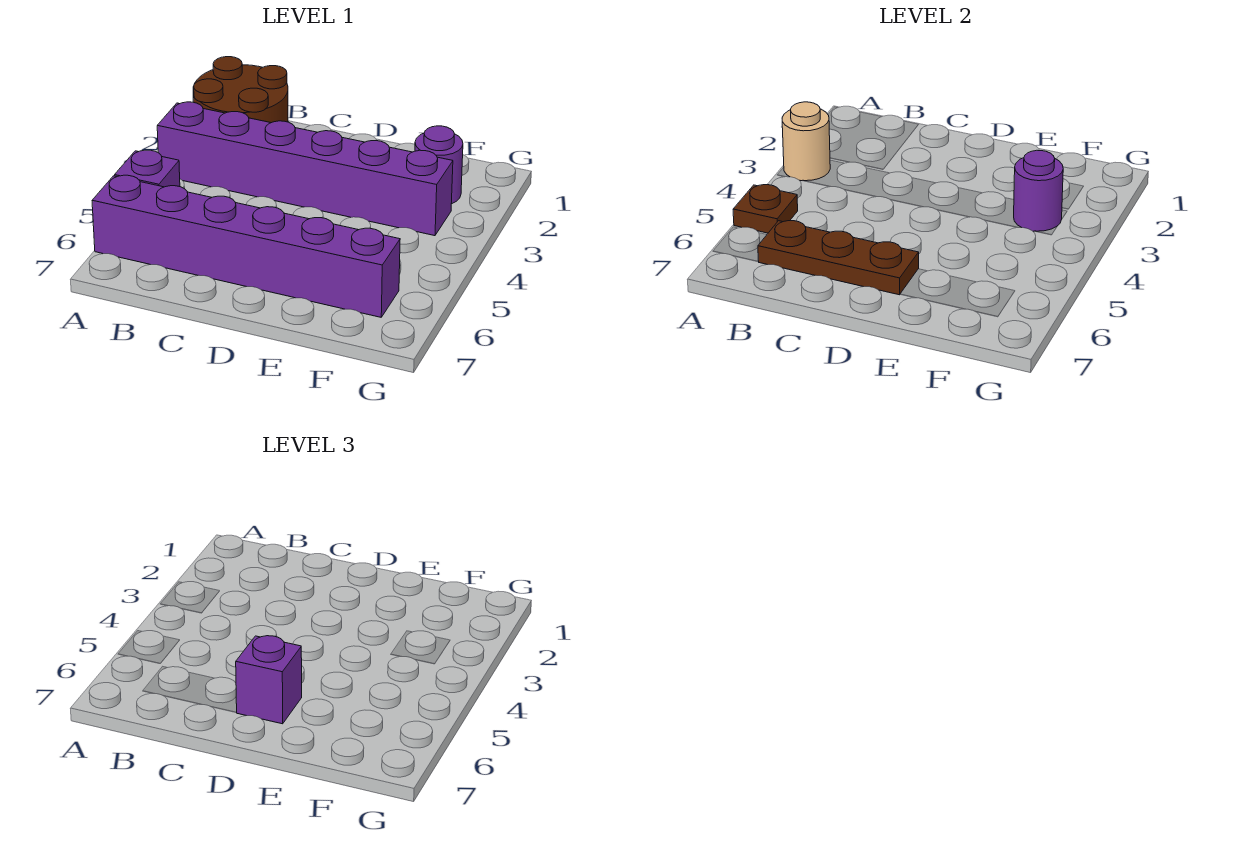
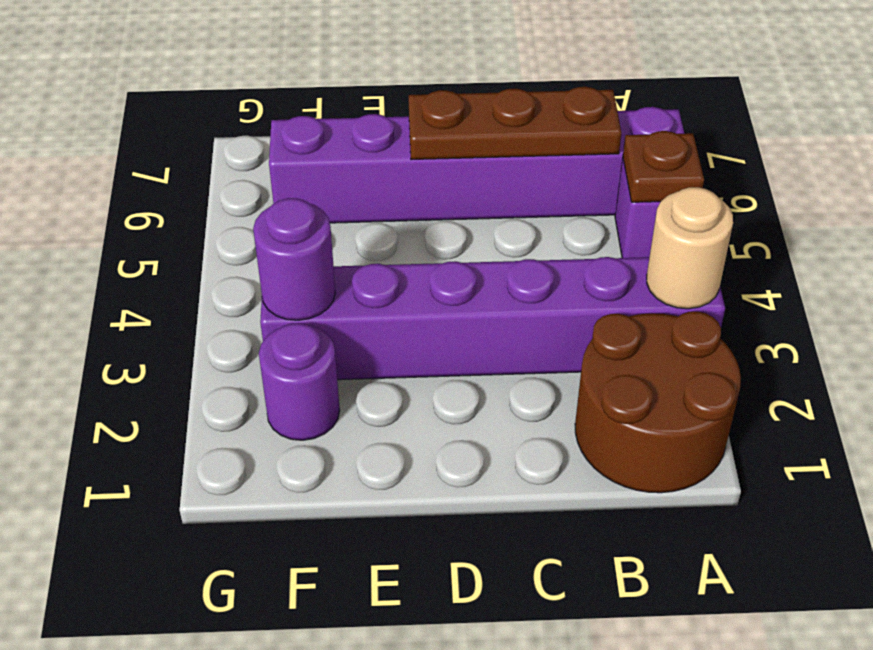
purple brick D6 level 3 -> none

